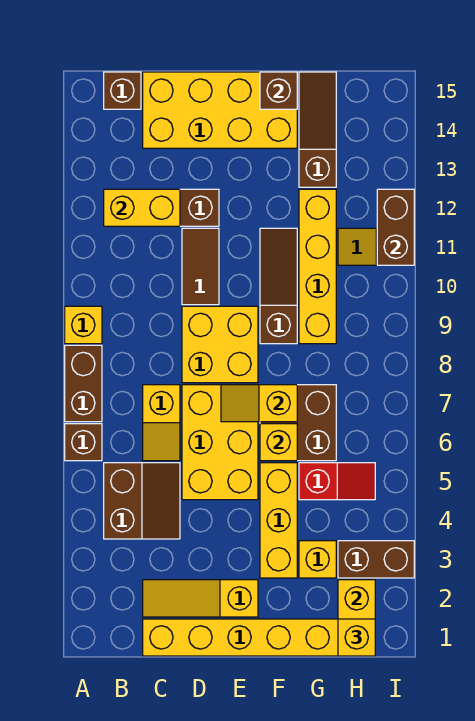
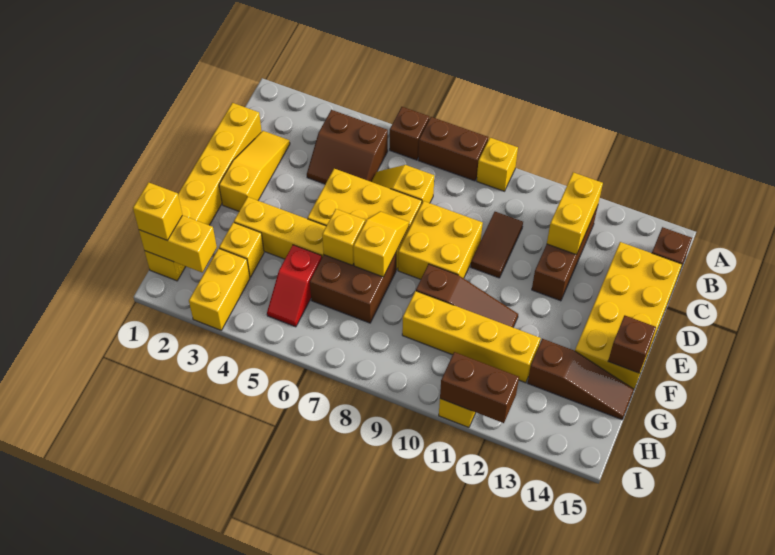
brown tile D10:D11 level 1 -> brown tile C10:D10 level 1
brown brick H3:I3 level 1 -> yellow brick H3:I3 level 1

